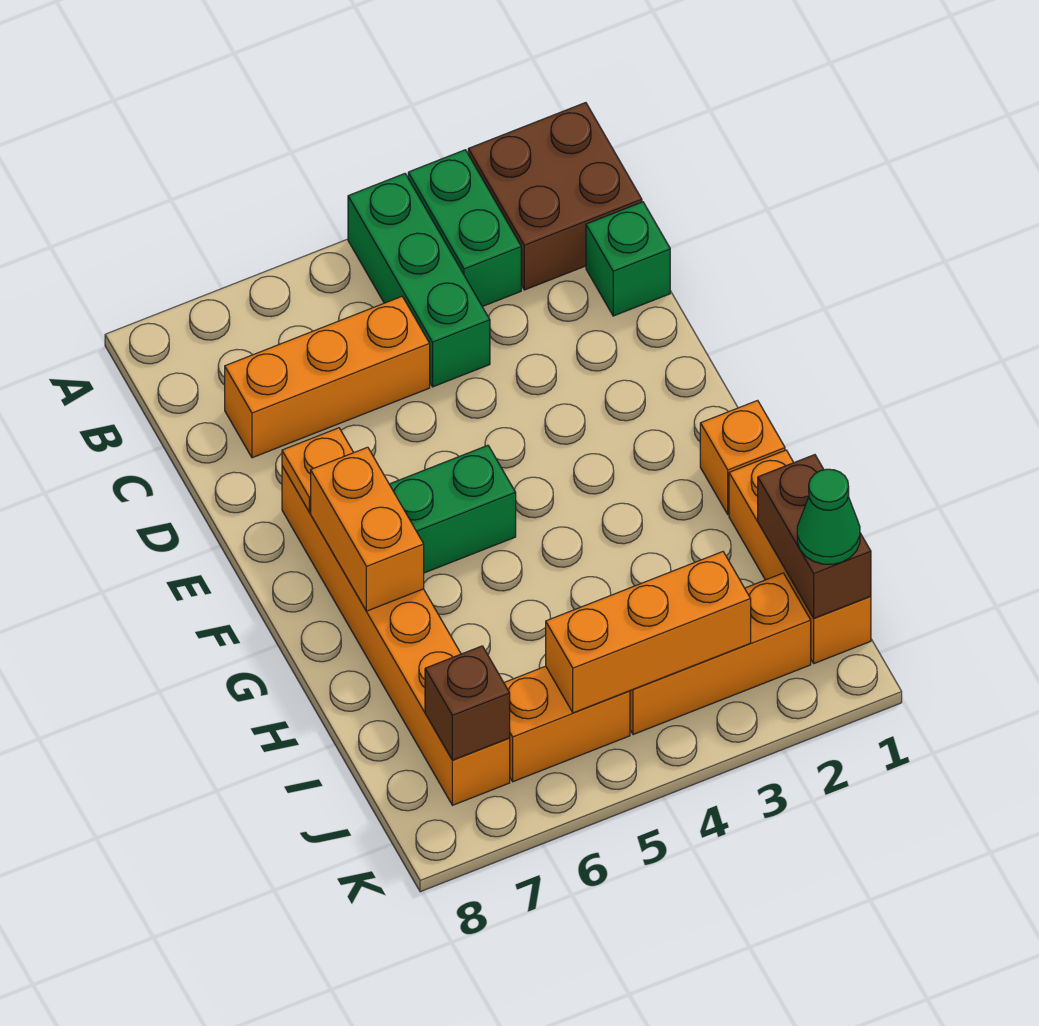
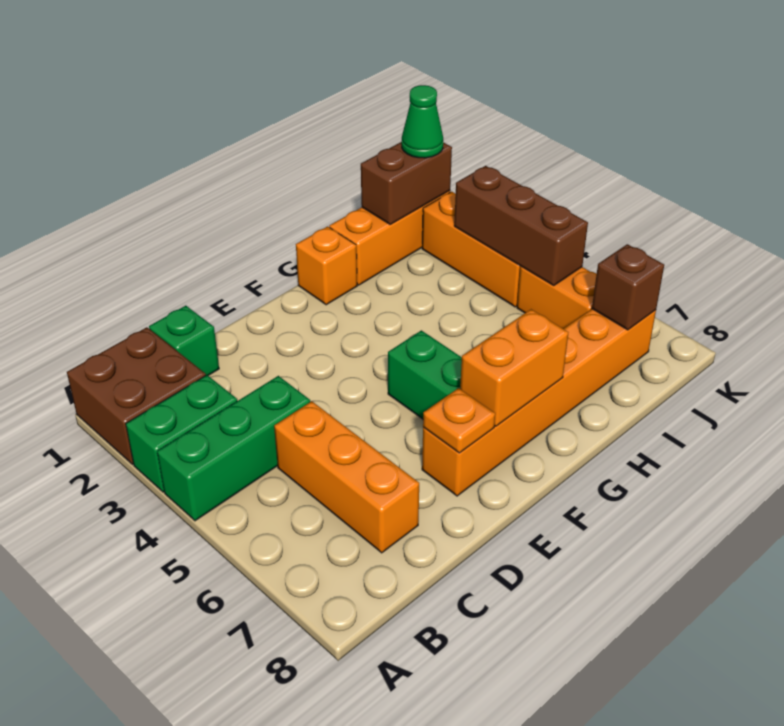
orange brick J3:J5 level 2 -> brown brick J3:J5 level 2

